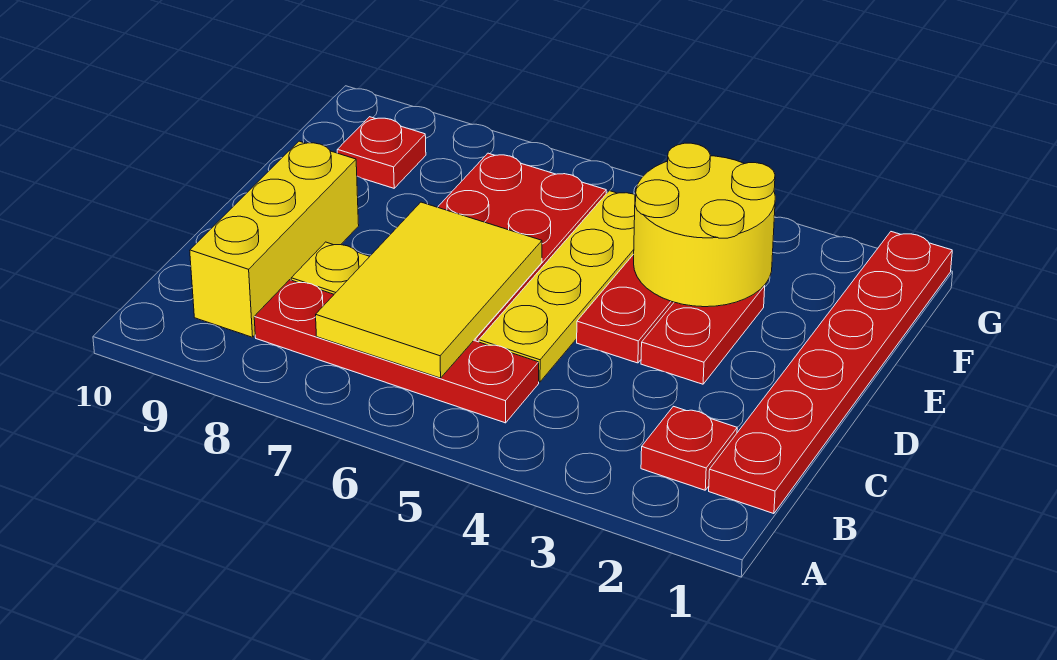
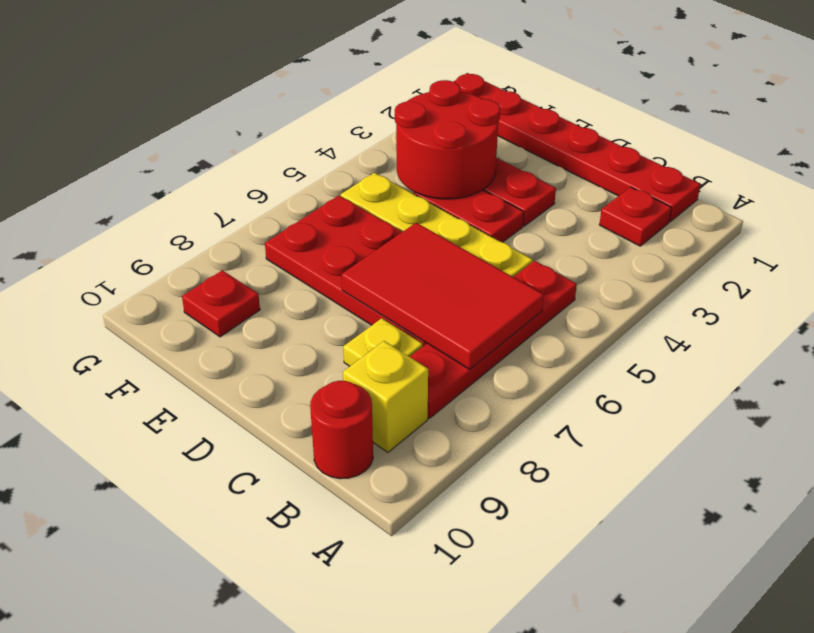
yellow tile B6:D7 level 2 -> red tile B6:D7 level 2
yellow brick B9:D9 level 1 -> yellow brick B9 level 1
none -> red round brick B10 level 1
yellow round brick E3:F4 level 2 -> red round brick E3:F4 level 2

